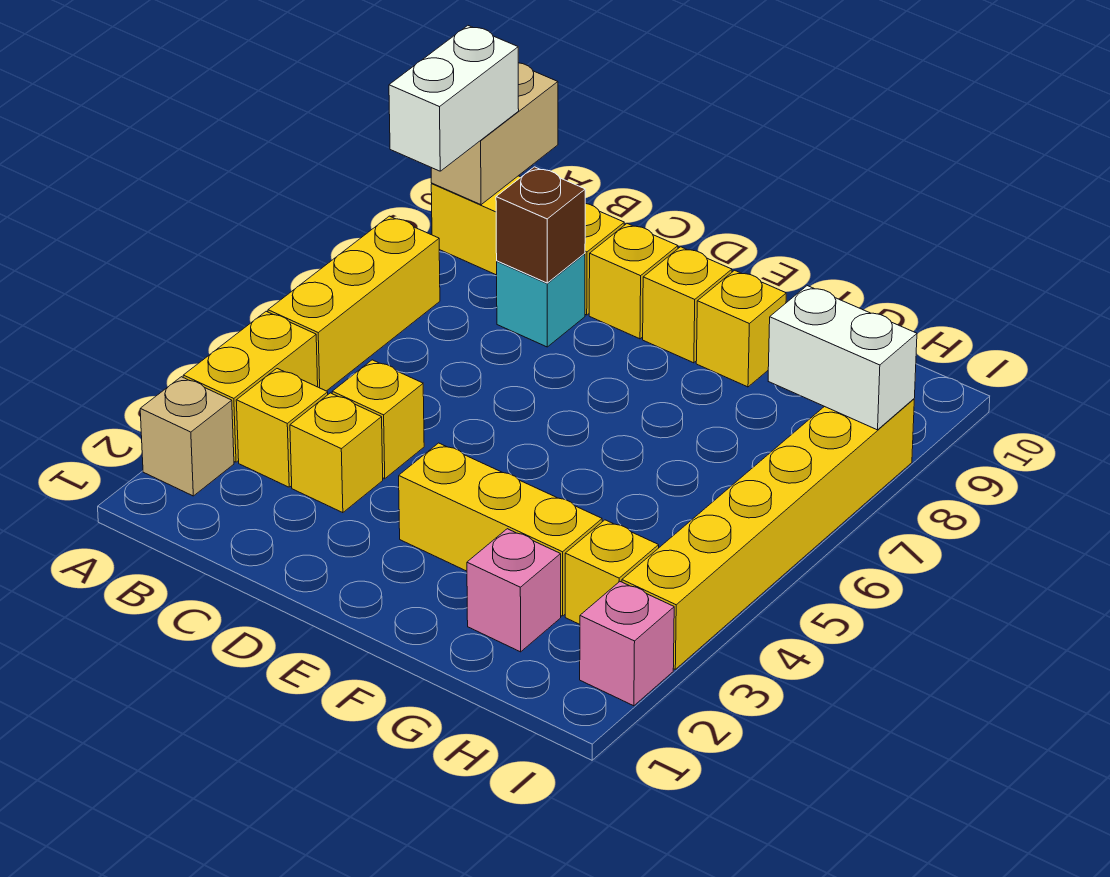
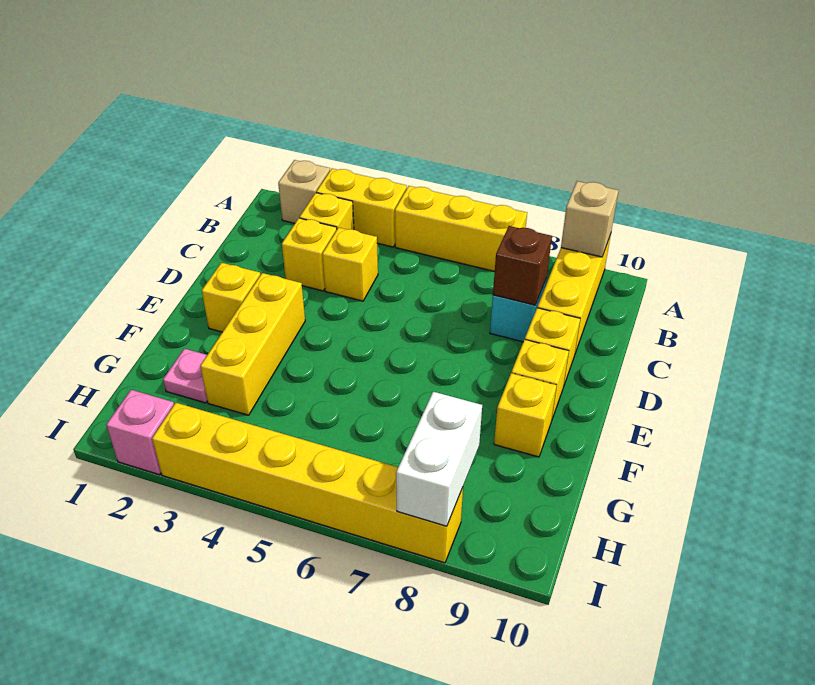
white brick A8:A9 level 3 -> none
tan brick A9:A10 level 2 -> tan brick A9 level 2
pink brick G2 level 1 -> pink plate G2 level 1
yellow brick H3 level 1 -> yellow brick E2 level 1

